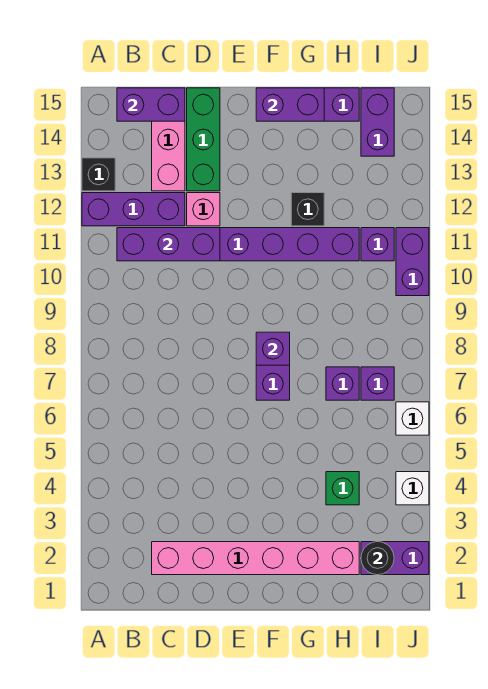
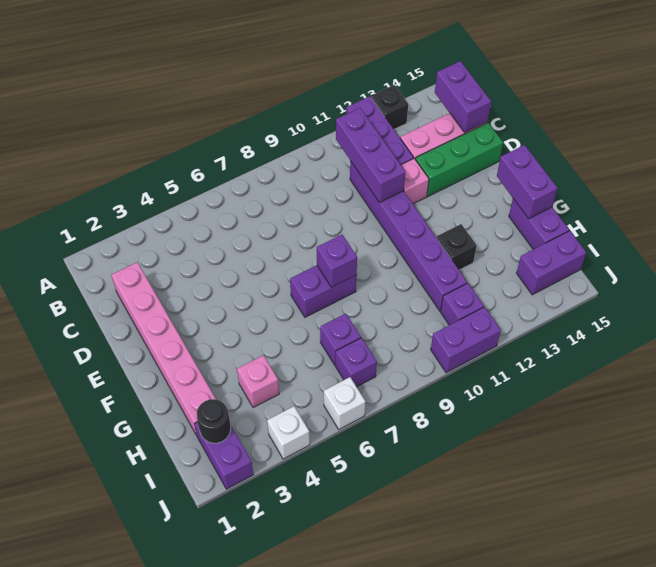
green brick H4 level 1 -> pink brick H4 level 1

